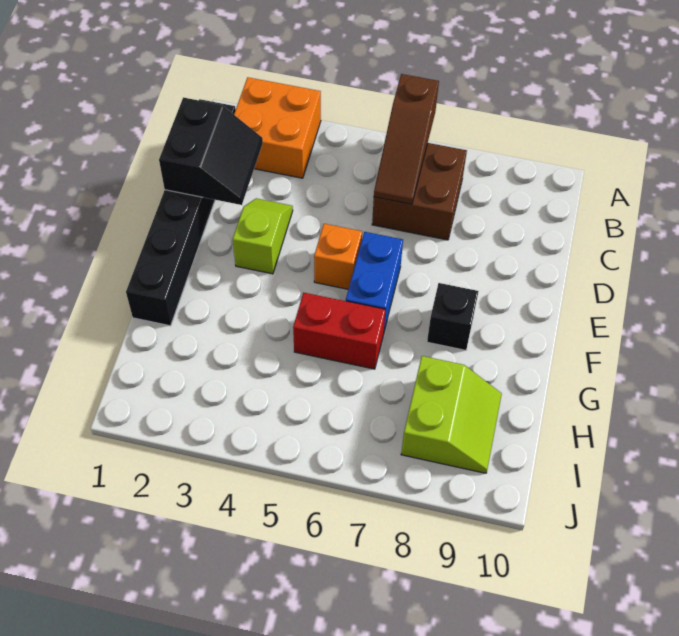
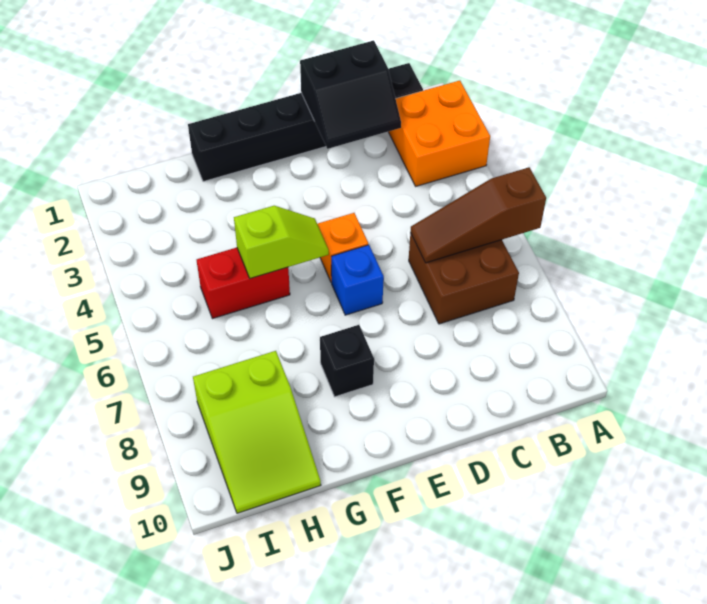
lime slope D3:E3 level 1 top E -> lime slope F5:G5 level 2 top G
blue brick E6:F6 level 1 -> blue brick E6 level 1
red brick G5:G6 level 1 -> red brick G5:H5 level 1
lime slope H8:I9 level 1 top 8 -> lime slope H8:I10 level 1 top 8

